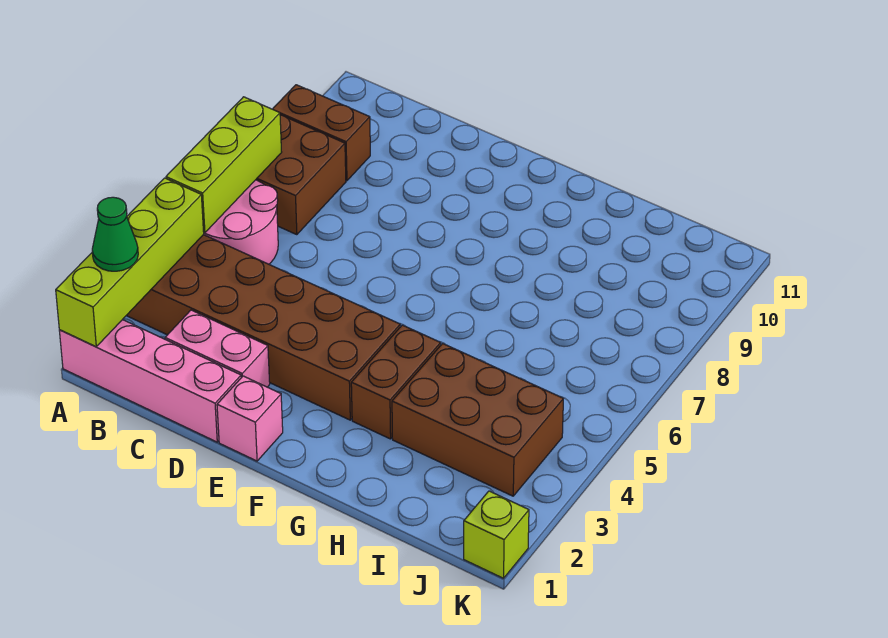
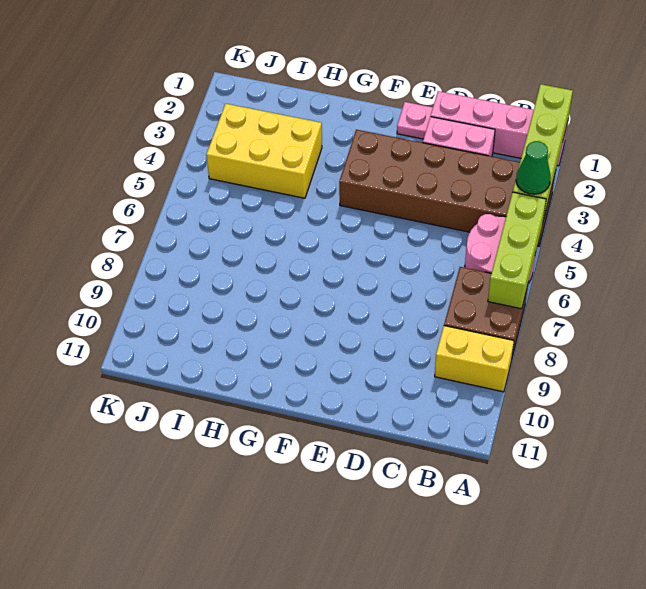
green cone A2 level 3 -> green cone A4 level 3
brown brick A9:B9 level 1 -> yellow brick A9:B9 level 1
pink brick E1 level 1 -> pink plate E1 level 1
brown brick G3:G4 level 1 -> none
brown brick H3:J4 level 1 -> yellow brick H3:J4 level 1
lime brick K1 level 1 -> none

